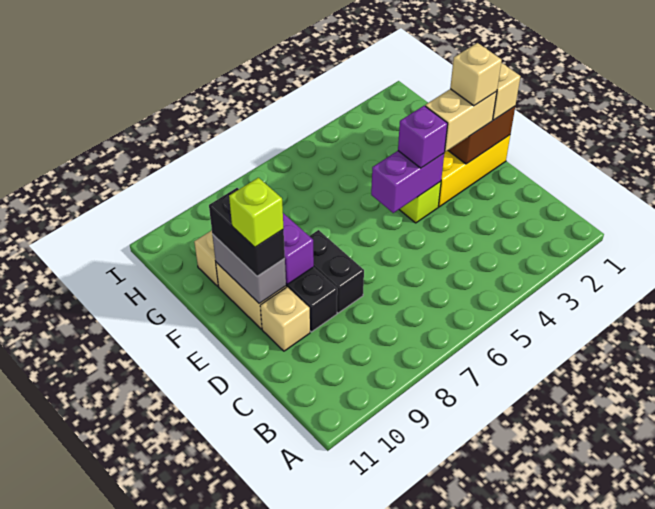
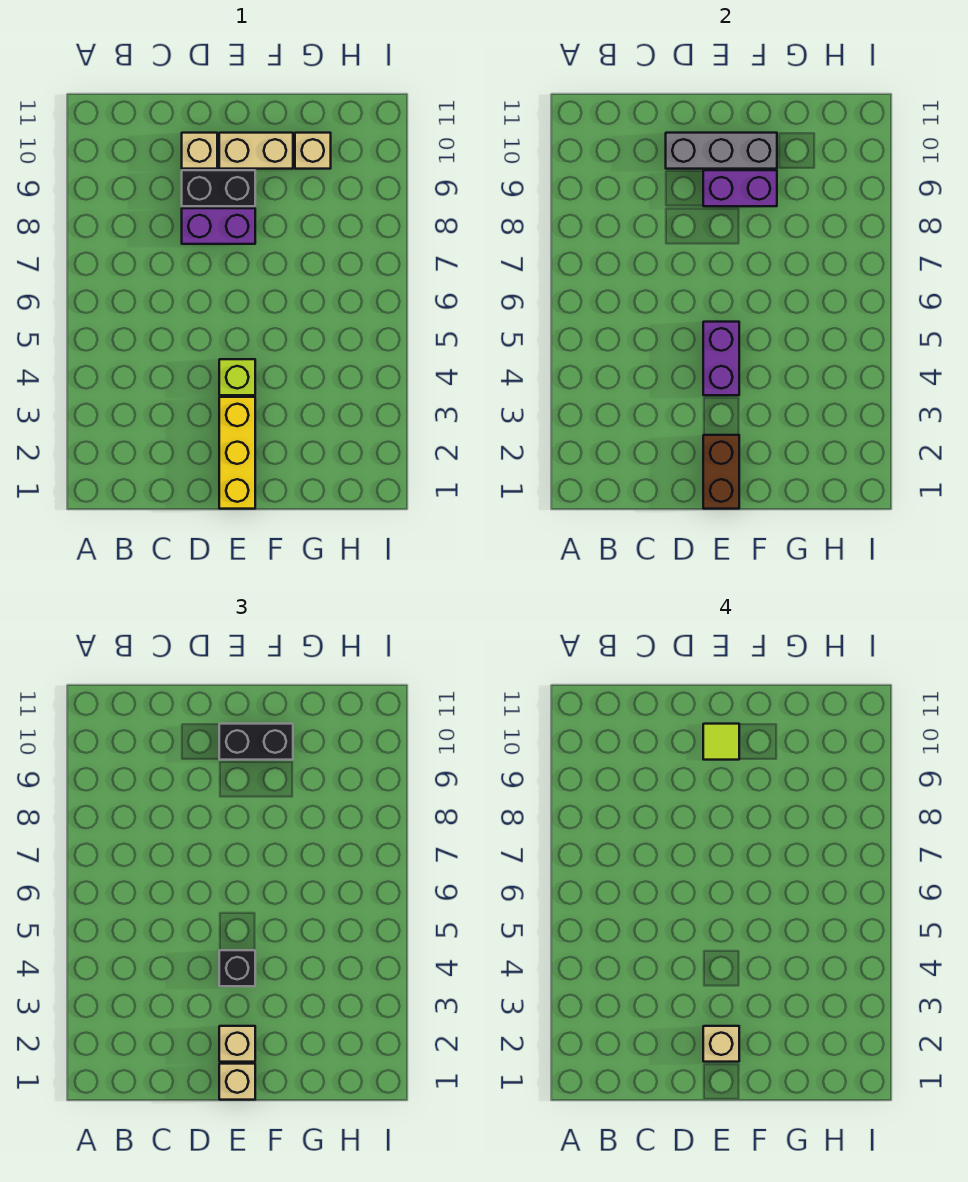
black brick D8:E8 level 1 -> purple brick D8:E8 level 1
tan brick E2:E3 level 3 -> tan brick E2 level 3
purple brick E4 level 3 -> black brick E4 level 3
grey brick E10:F10 level 2 -> grey brick D10:F10 level 2
lime brick E10 level 4 -> lime tile E10 level 4

